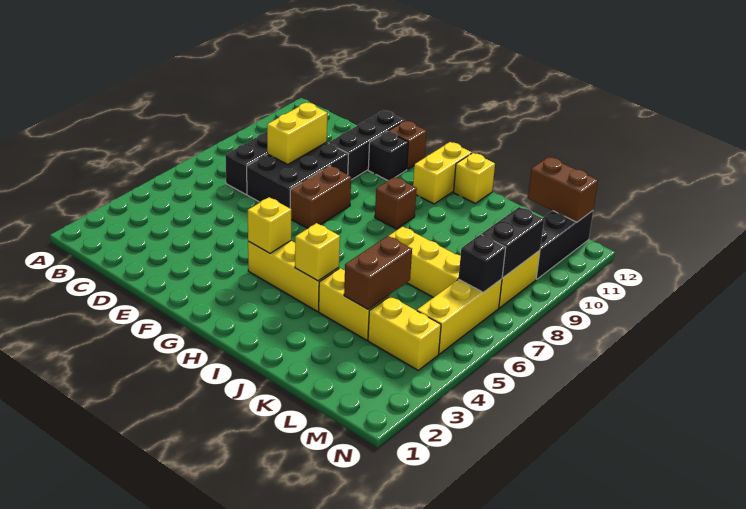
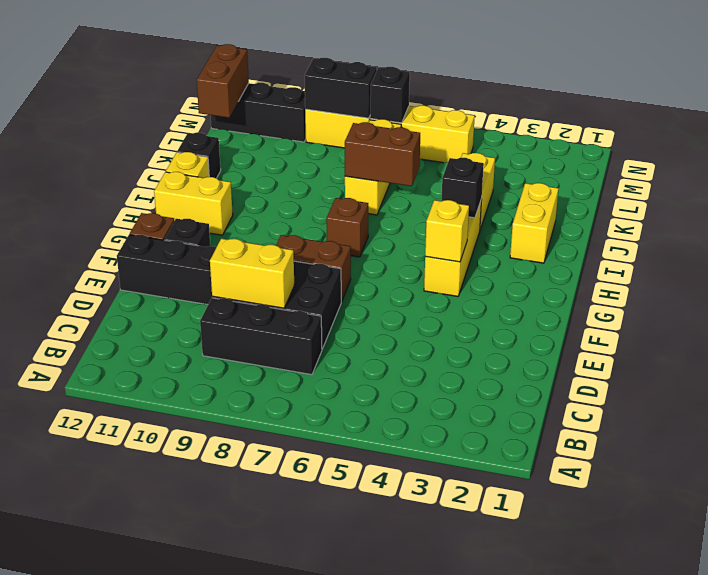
brown brick H9 level 1 -> brown brick H7 level 1
yellow brick I4 level 2 -> black brick I4 level 2
none -> black brick J12 level 1
brown brick K4:K5 level 2 -> brown brick J6:J7 level 2
yellow brick L4:M4 level 1 -> yellow brick I2:J2 level 1

